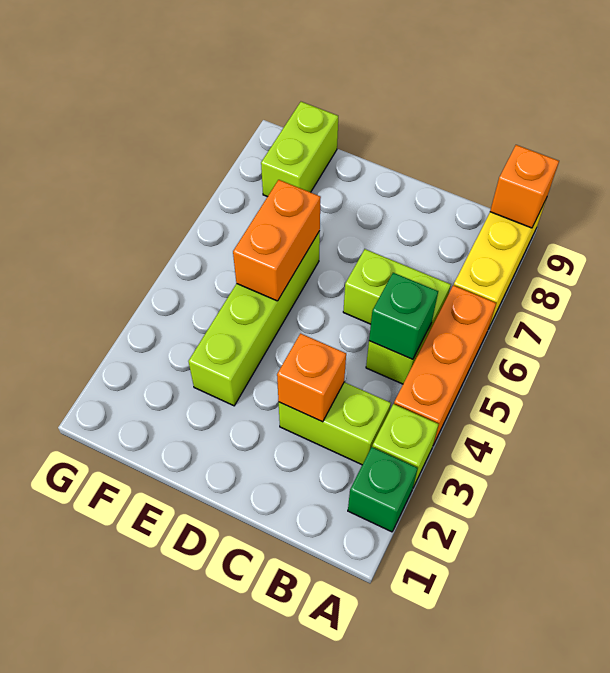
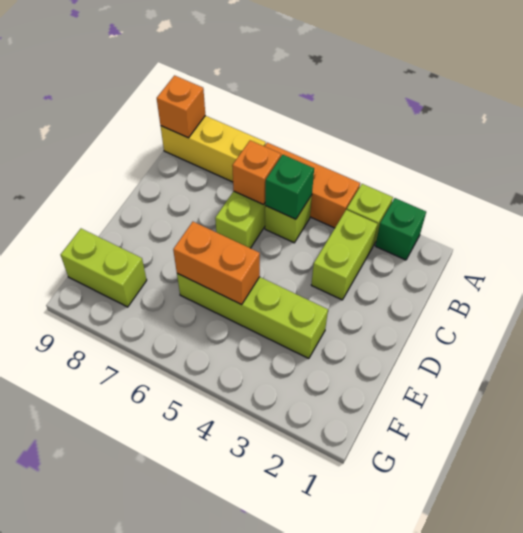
orange brick C3 level 2 -> orange brick B6 level 2

